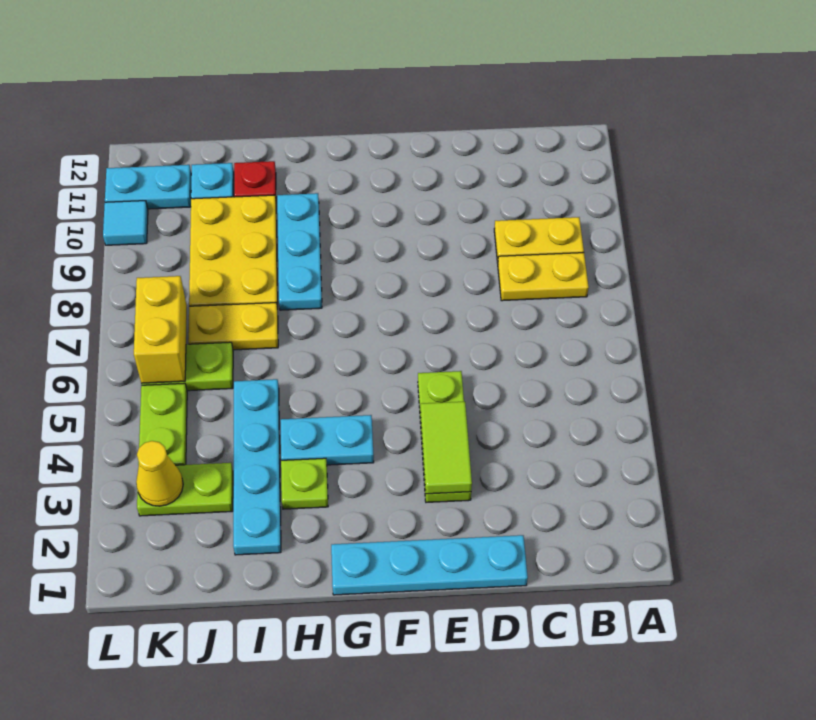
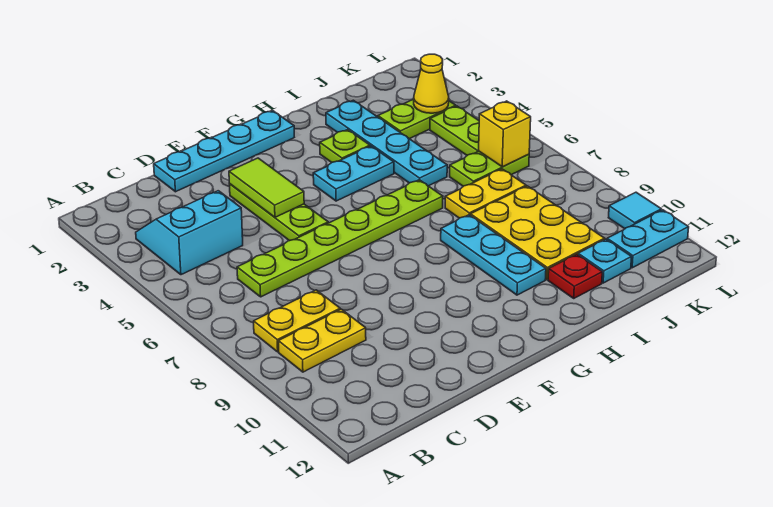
none -> cyan slope B3:C4 level 1 top 4
none -> lime plate C6:H6 level 1
yellow brick K6:K7 level 2 -> yellow brick K6 level 2

